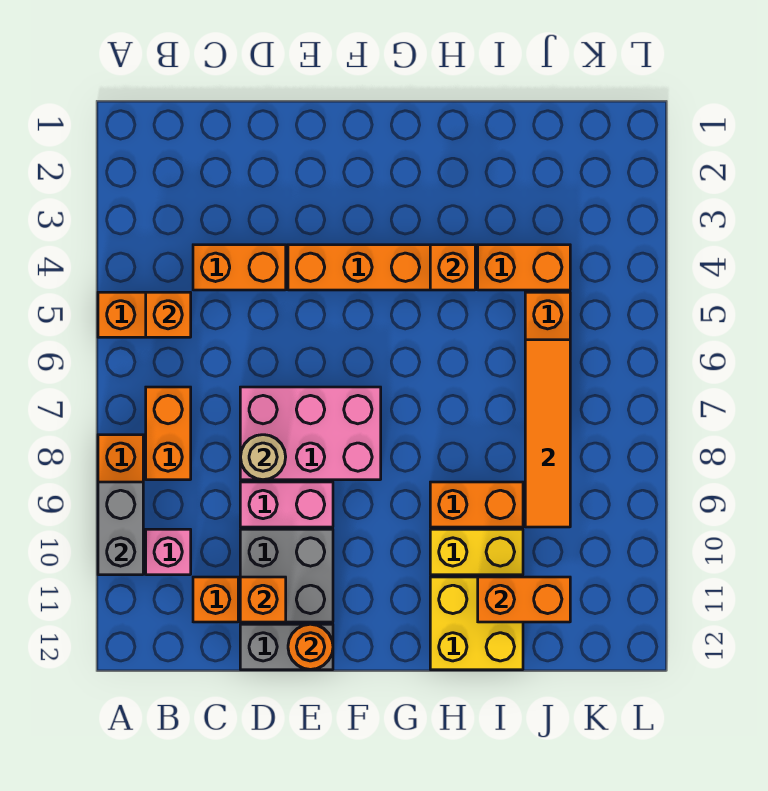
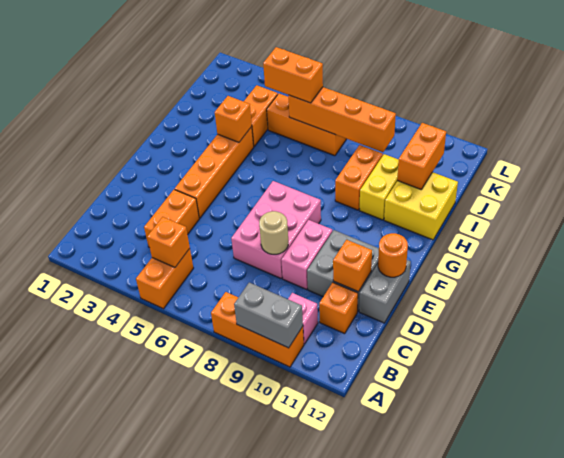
orange brick B7:B8 level 1 -> orange brick J5:J6 level 3
orange tile J6:J9 level 2 -> orange brick J6:J9 level 2

